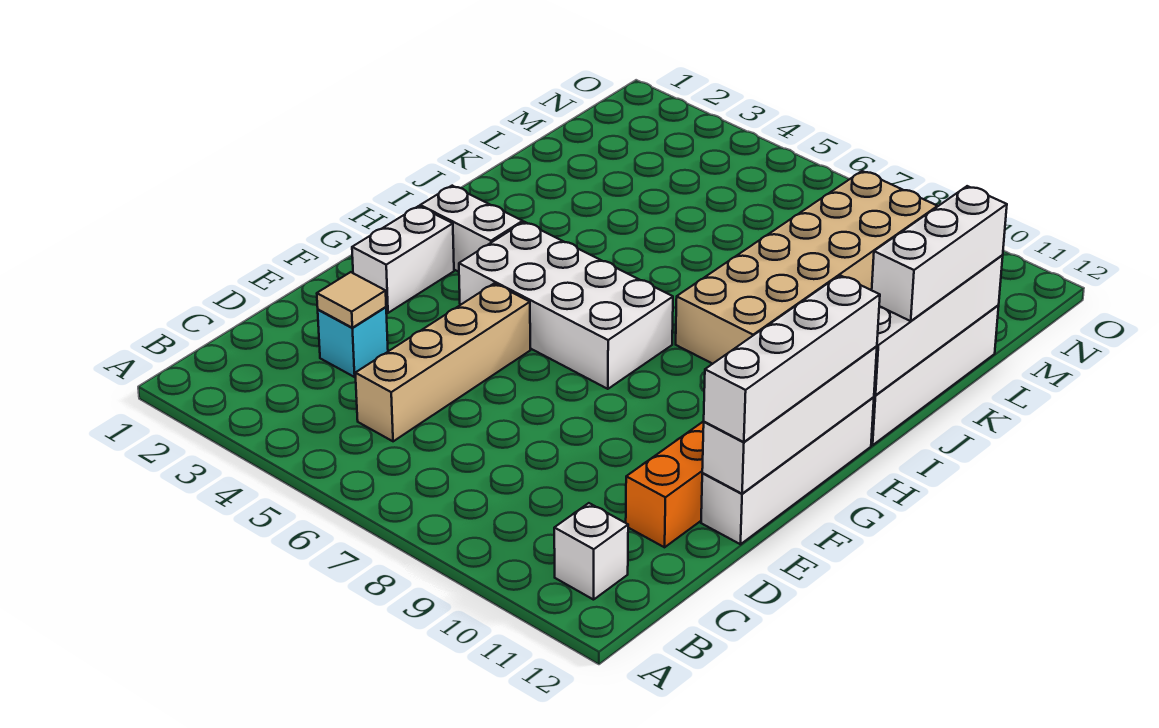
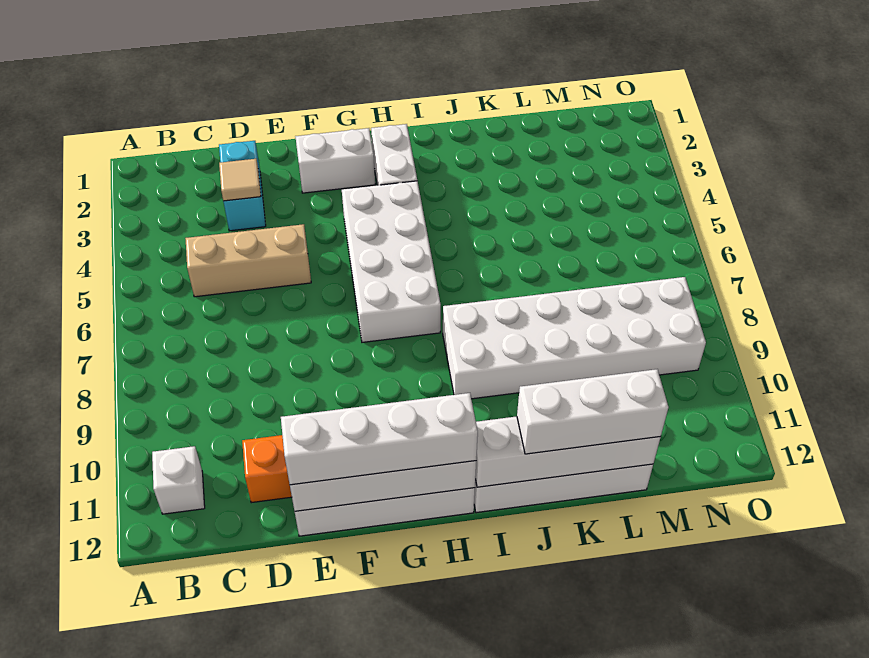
tan brick C5:F5 level 1 -> tan brick C5:E5 level 1
cyan brick D3 level 1 -> cyan brick D2:D3 level 1
tan brick I8:N9 level 1 -> white brick I8:N9 level 1

